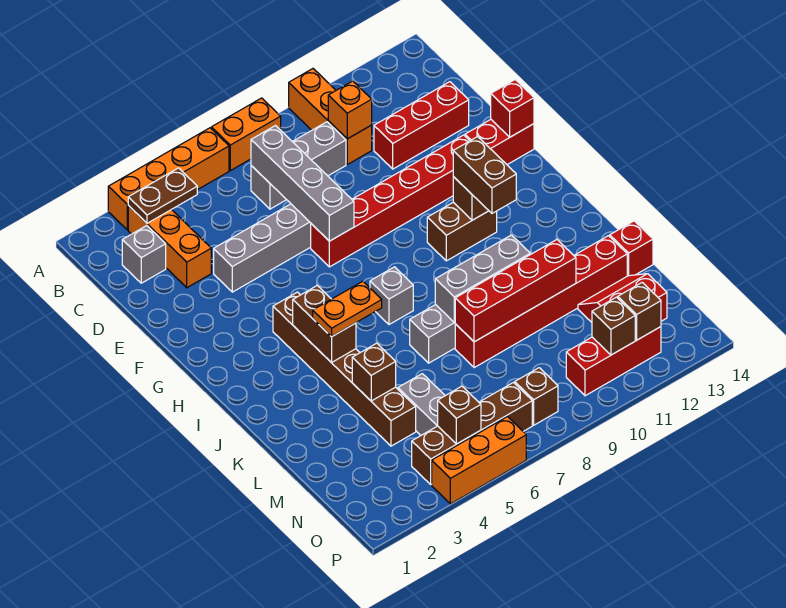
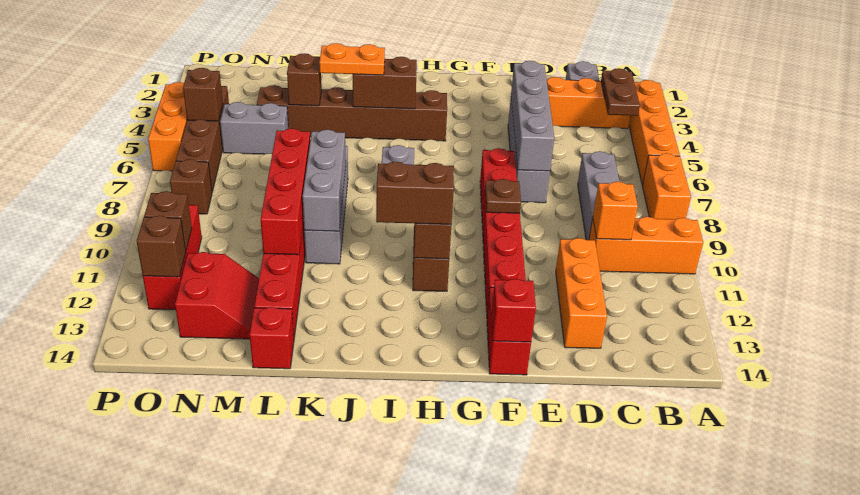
grey brick C7:F7 level 2 -> grey brick E4:E7 level 2
red brick D11:D13 level 1 -> orange brick D11:D13 level 1
none -> brown plate F9 level 2
orange plate J4:J5 level 3 -> orange plate J4:K4 level 3

